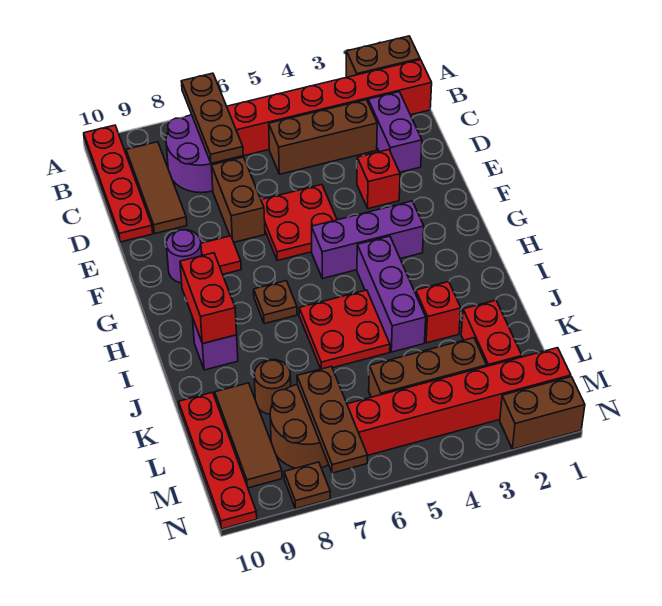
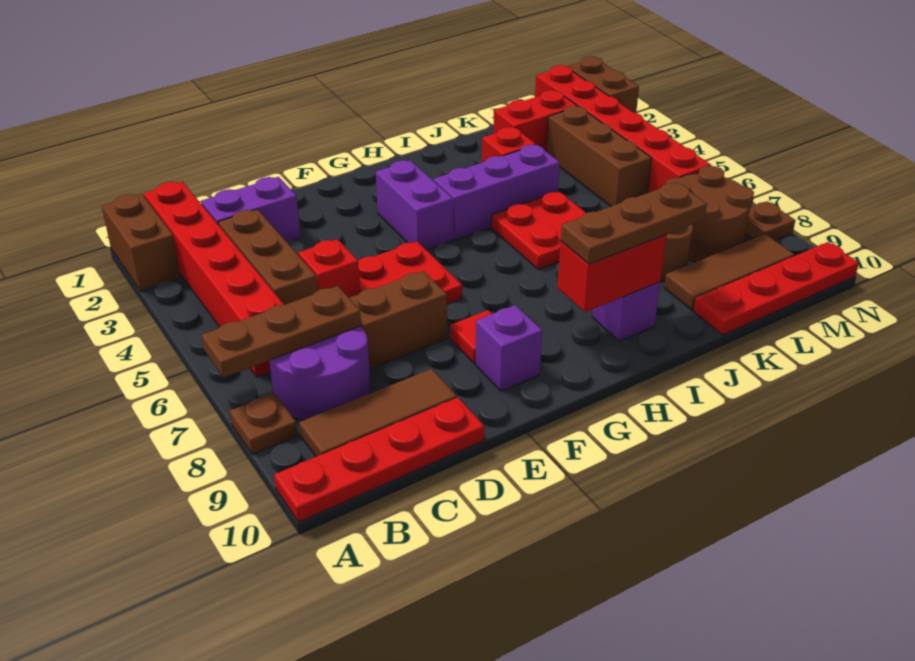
red brick E3 level 1 -> red brick D5 level 1
purple round brick F9 level 1 -> purple brick F9 level 1
purple brick G3:G5 level 1 -> purple brick G3:G4 level 1
brown plate H7 level 1 -> brown plate A8 level 1
brown plate L7:N7 level 2 -> brown plate H9:J9 level 3

